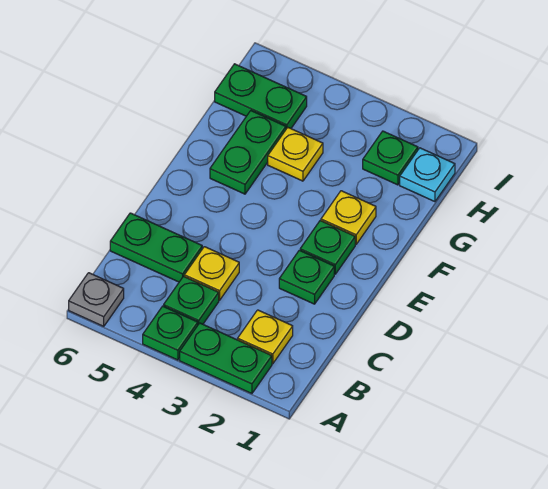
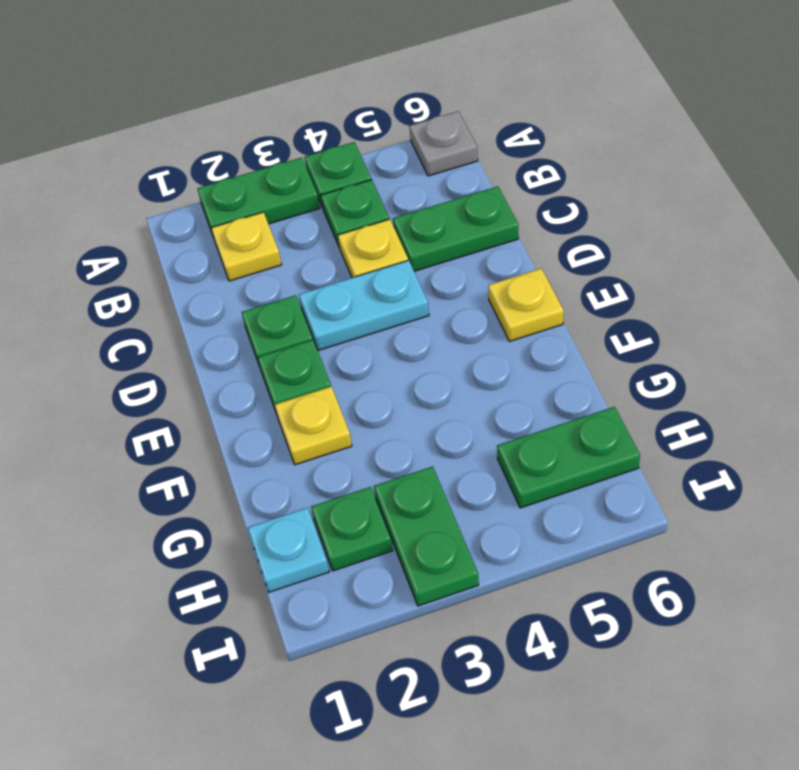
none -> cyan plate D3:D4 level 1
green plate F5:G5 level 1 -> green plate H3:I3 level 1
yellow plate G4 level 1 -> yellow plate E6 level 1

